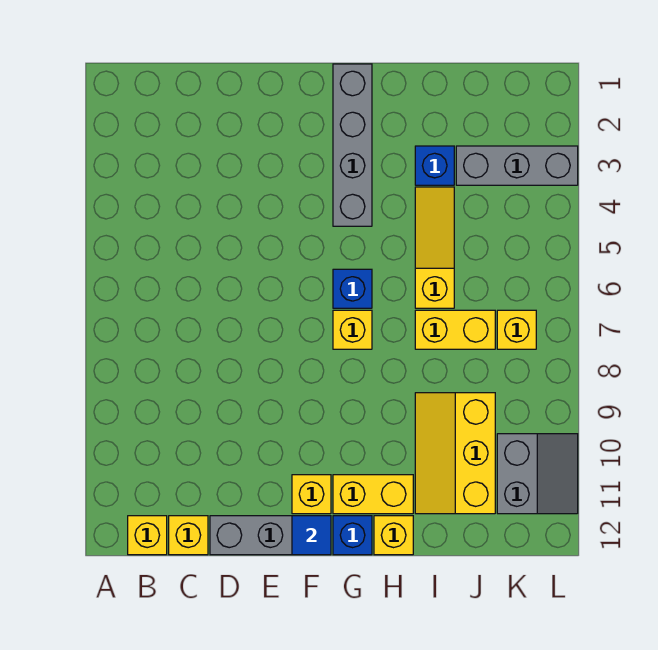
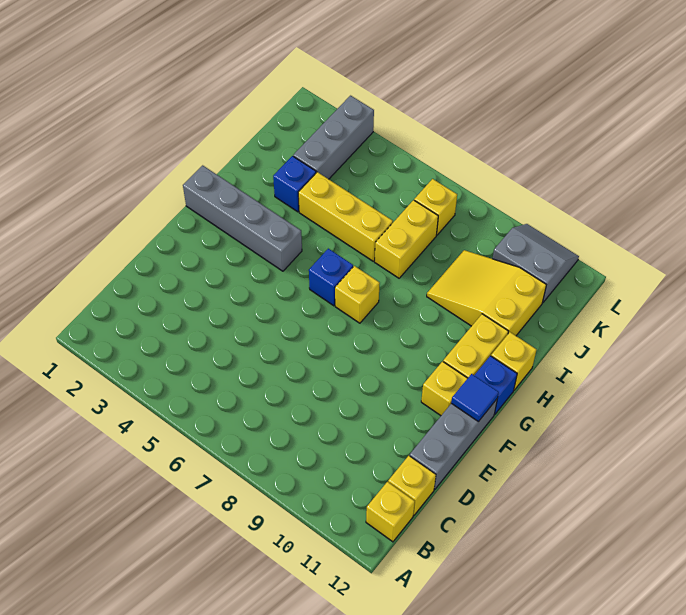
yellow slope I4:I6 level 1 top 6 -> yellow brick I4:I6 level 1
yellow slope I9:J11 level 1 top J -> yellow slope I9:J11 level 1 top 11

